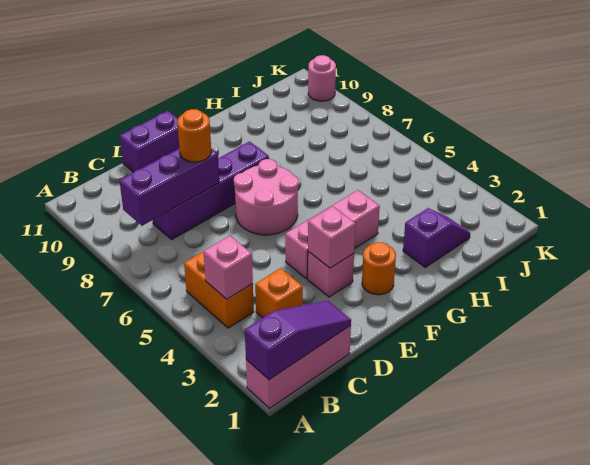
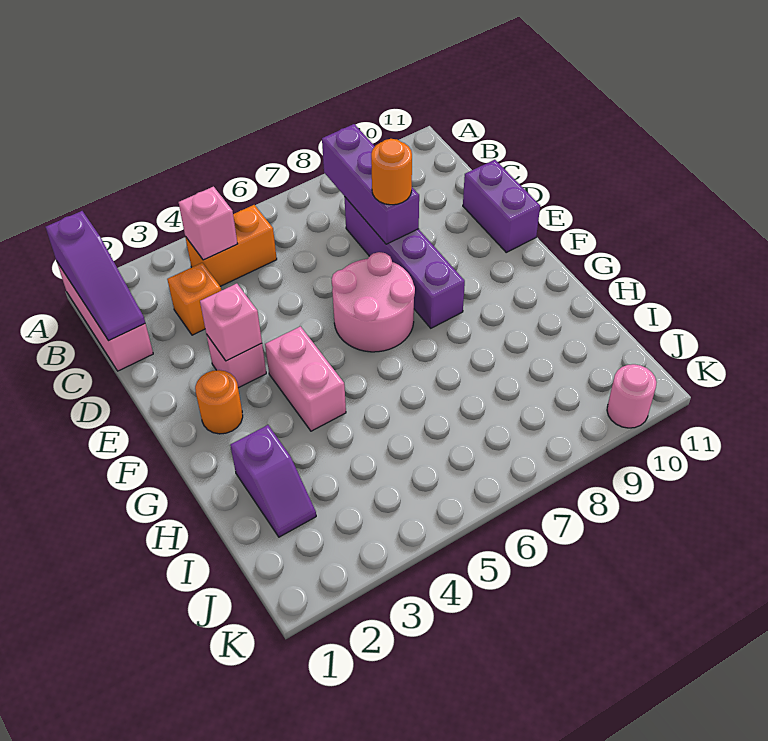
pink brick E4:G4 level 1 -> pink brick F4:G4 level 1

